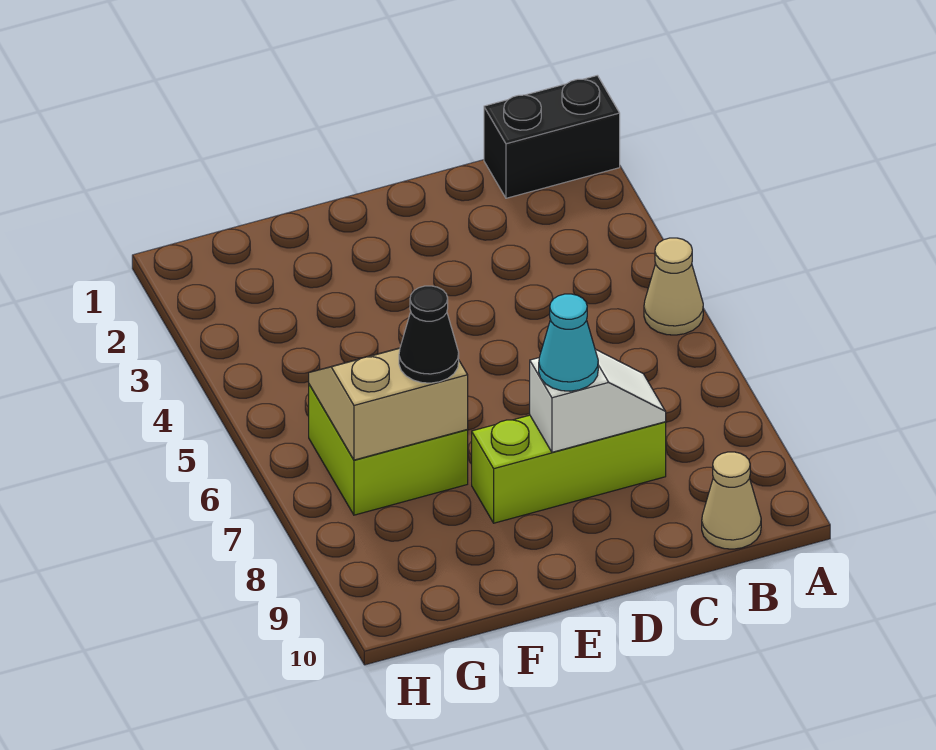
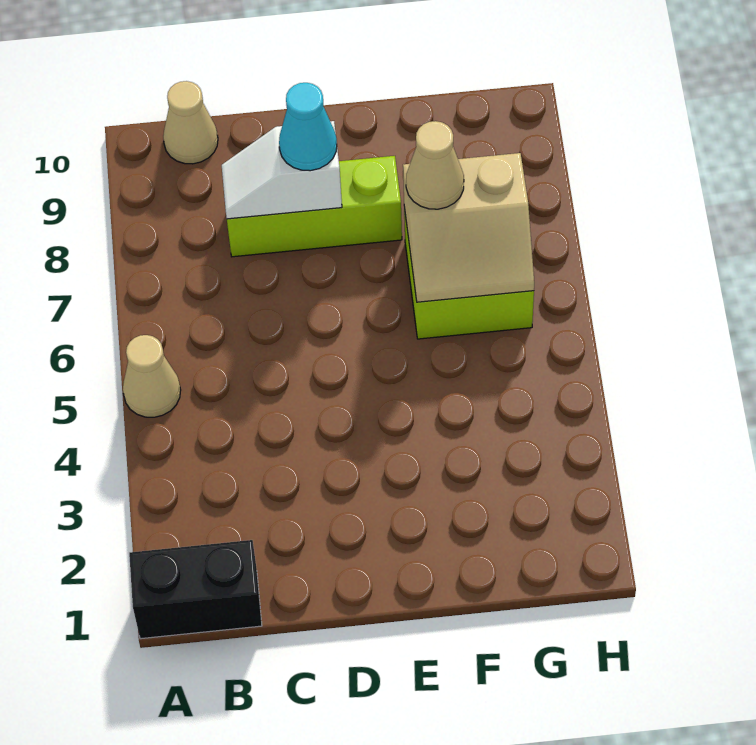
black cone F7 level 3 -> tan cone F7 level 3

